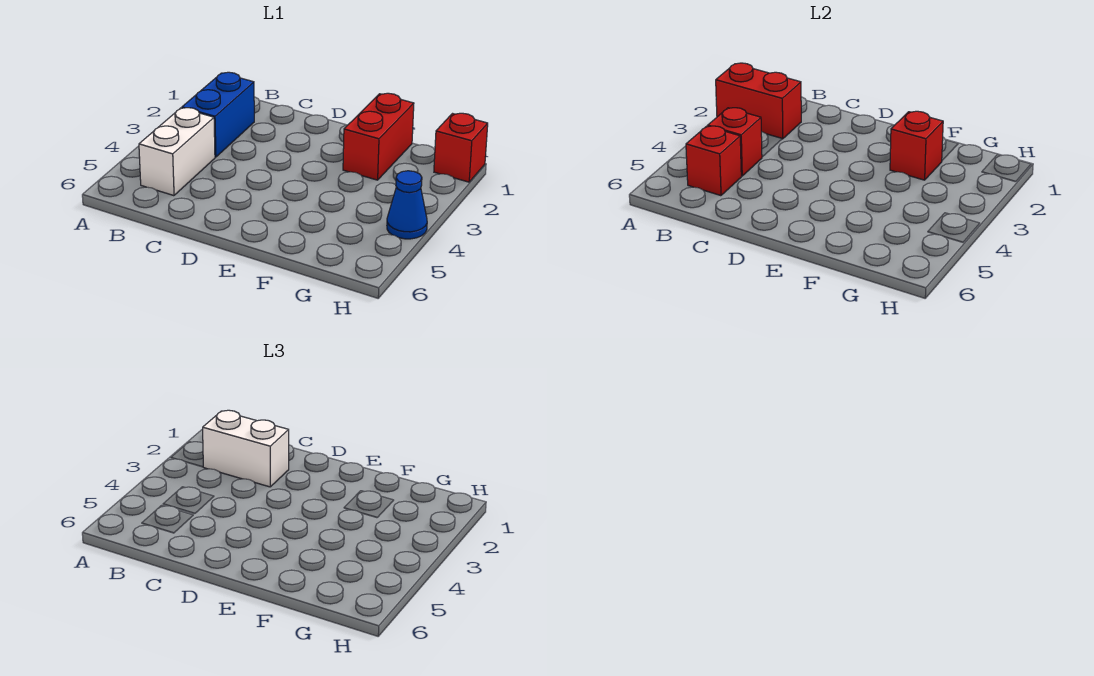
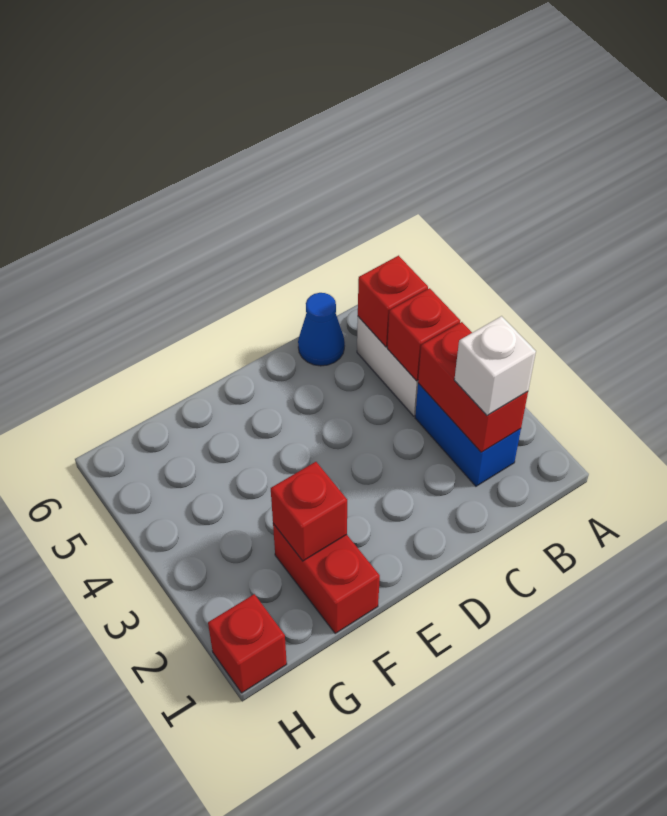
red brick A2:B2 level 2 -> red brick B2:B3 level 2
white brick B2:C2 level 3 -> white brick B2 level 3
blue cone H4 level 1 -> blue cone C6 level 1

